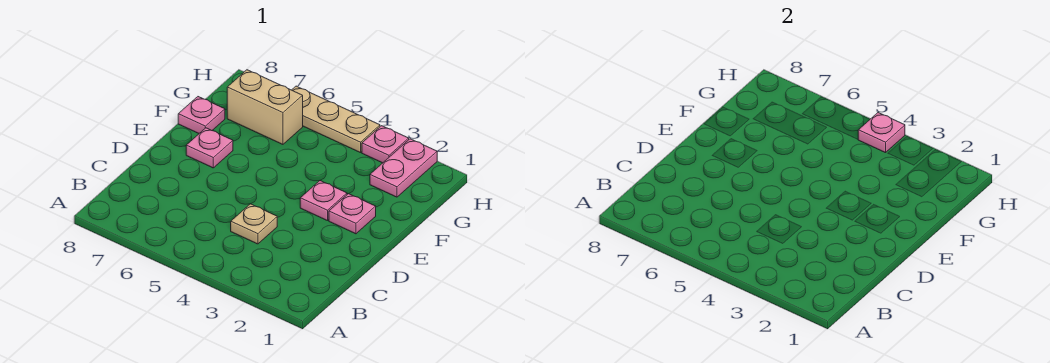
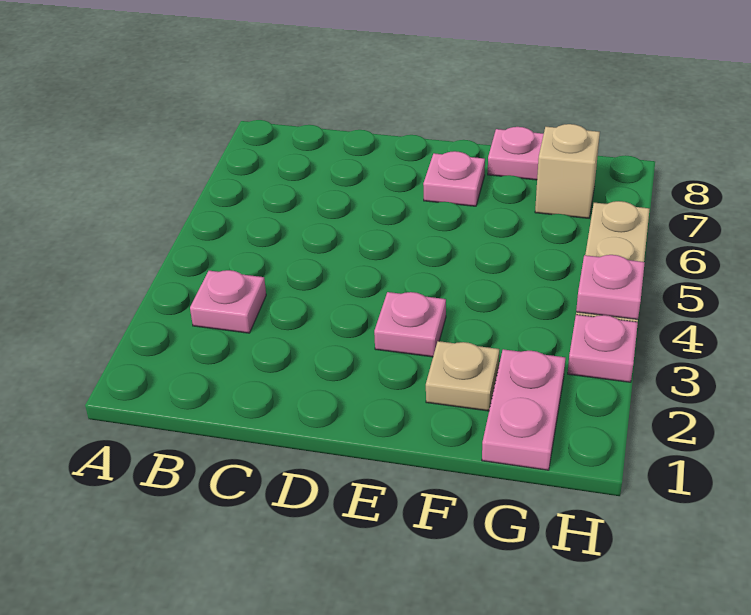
tan plate C4 level 1 -> tan plate F2 level 1
pink plate E2 level 1 -> pink plate B3 level 1
pink plate G2:H2 level 1 -> pink plate G1:G2 level 1
tan brick G6:G7 level 1 -> tan brick G7 level 1

